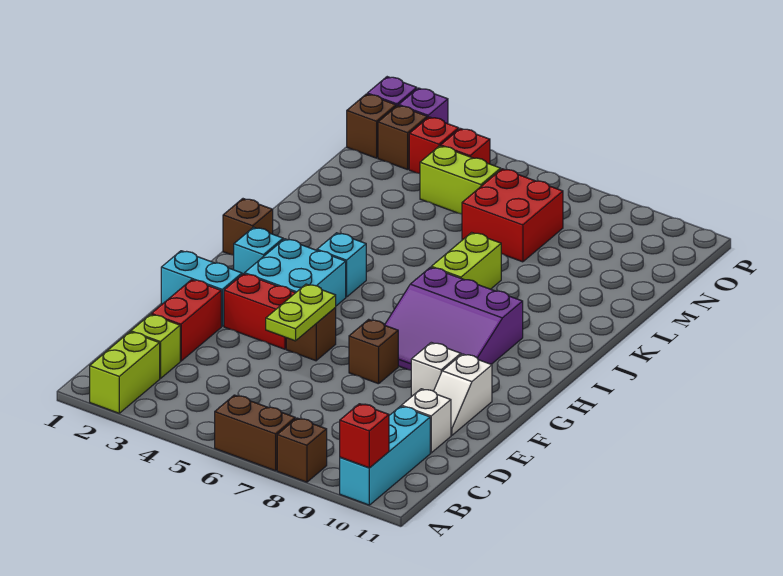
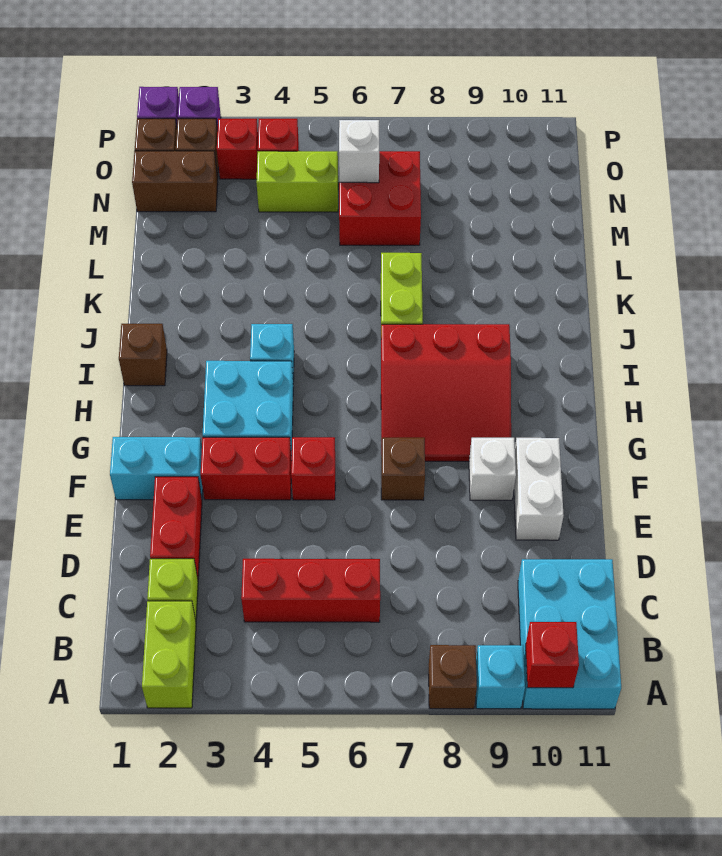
brown brick A6:A7 level 1 -> brown brick N1:N2 level 1
cyan brick A10:C10 level 1 -> cyan brick A10:C11 level 1
none -> red brick C4:C6 level 1
white brick D10 level 1 -> white brick N6 level 2
lime plate E5:F5 level 2 -> none
white slope E10:F10 level 1 top F -> white brick E10:F10 level 1
brown brick F5 level 1 -> red brick F5 level 1
purple slope G7:I9 level 1 top I -> red slope G7:I9 level 1 top I
cyan brick H2 level 1 -> cyan brick A9 level 1

